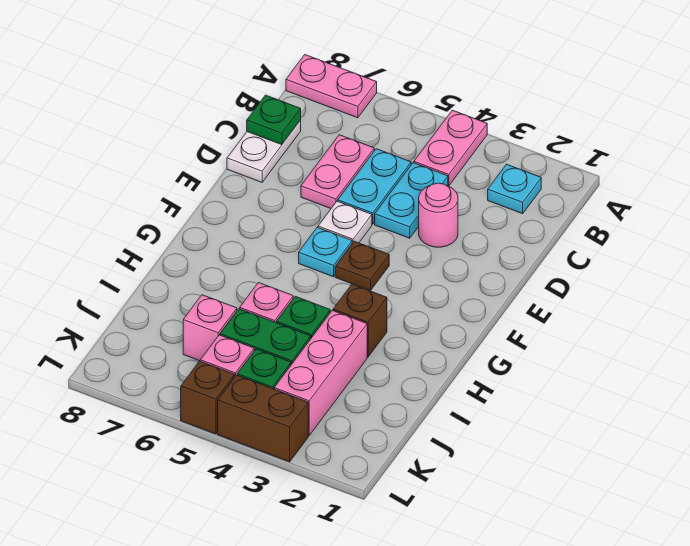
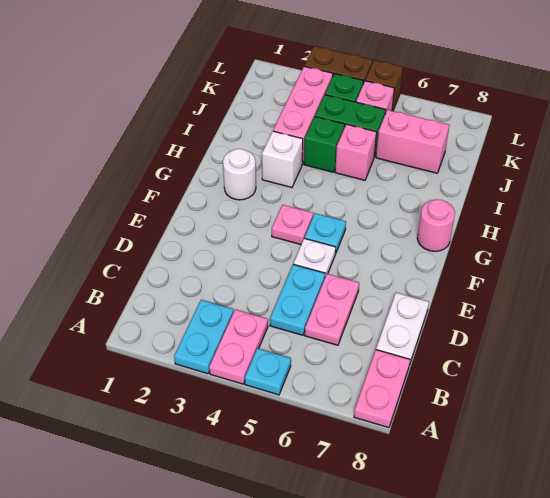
pink plate A7:A8 level 1 -> pink plate A8:B8 level 1
cyan plate B2 level 1 -> cyan plate A5 level 1
cyan plate C4:D4 level 1 -> cyan plate A3:B3 level 1
green plate C8 level 2 -> none
pink round brick D3 level 1 -> pink round brick G8 level 1
brown plate F4 level 1 -> pink plate F4 level 1
none -> white round brick G2 level 1
brown brick H3 level 1 -> white brick H3 level 1
pink brick J6 level 1 -> pink brick J6:J7 level 1

